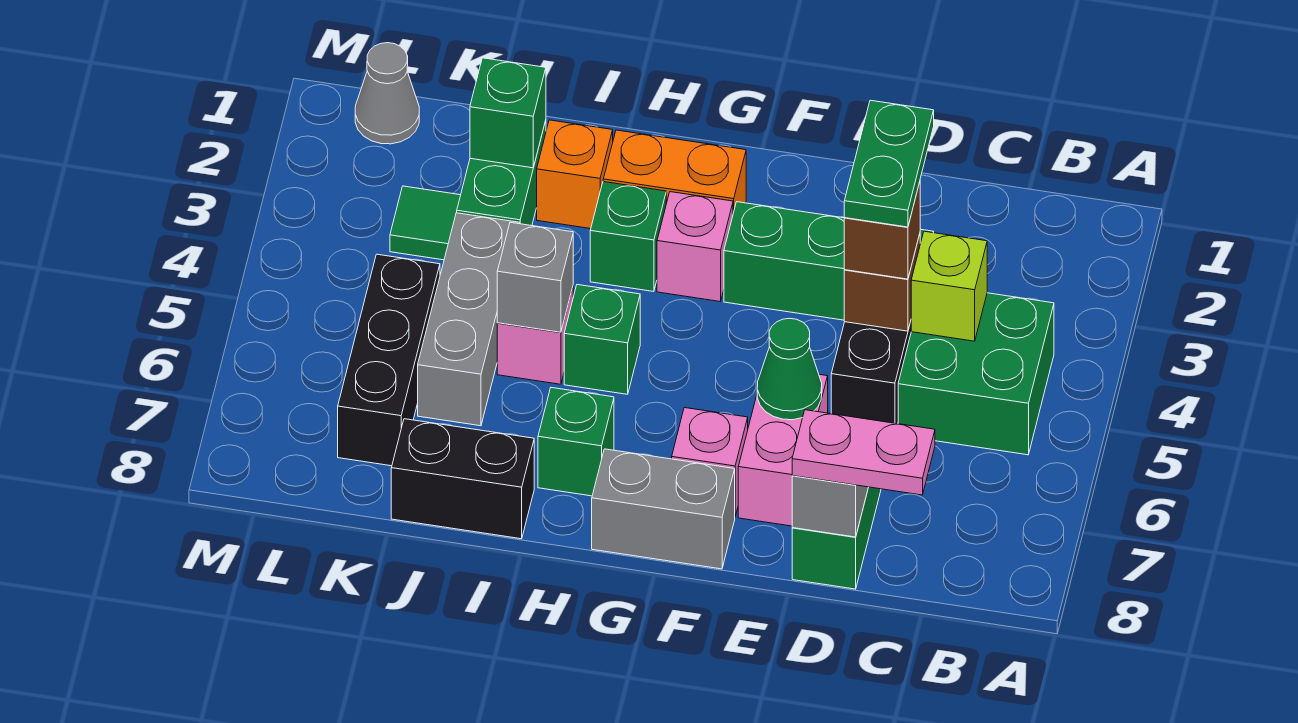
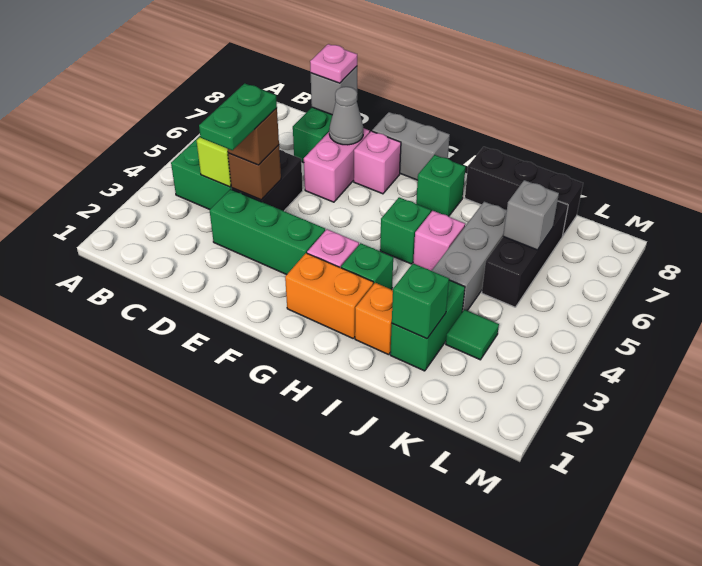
pink plate C8:D8 level 3 -> pink plate D8 level 3
green cone E6 level 2 -> none
grey brick I5 level 2 -> grey brick K6 level 2
black brick I8:J8 level 1 -> black brick I8:K8 level 1
grey cone L1 level 1 -> grey cone E7 level 2

